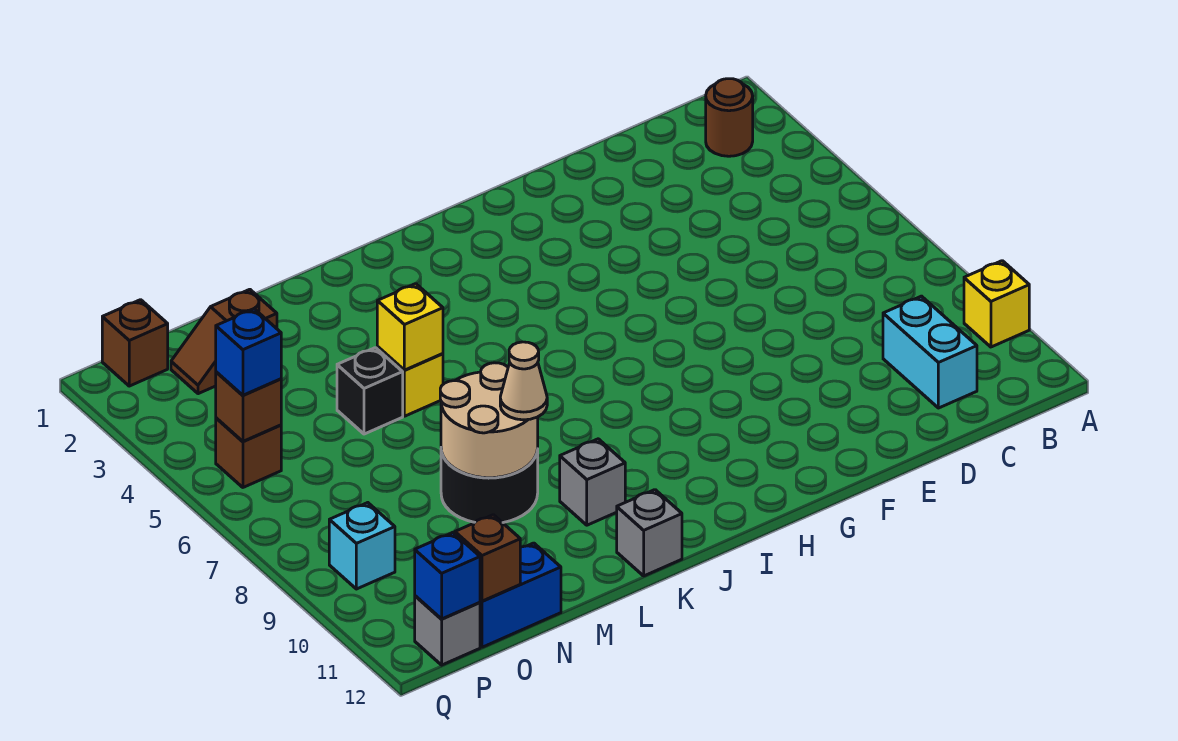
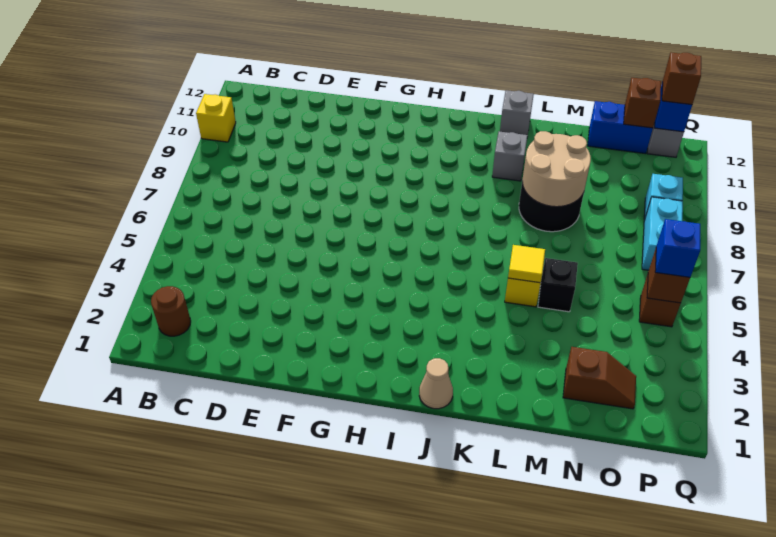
cyan brick C10:C11 level 1 -> cyan brick P7:P8 level 1
yellow brick L5 level 2 -> yellow tile L5 level 2
tan cone L9 level 3 -> tan cone J1 level 1
brown brick P1 level 1 -> brown brick P12 level 3

